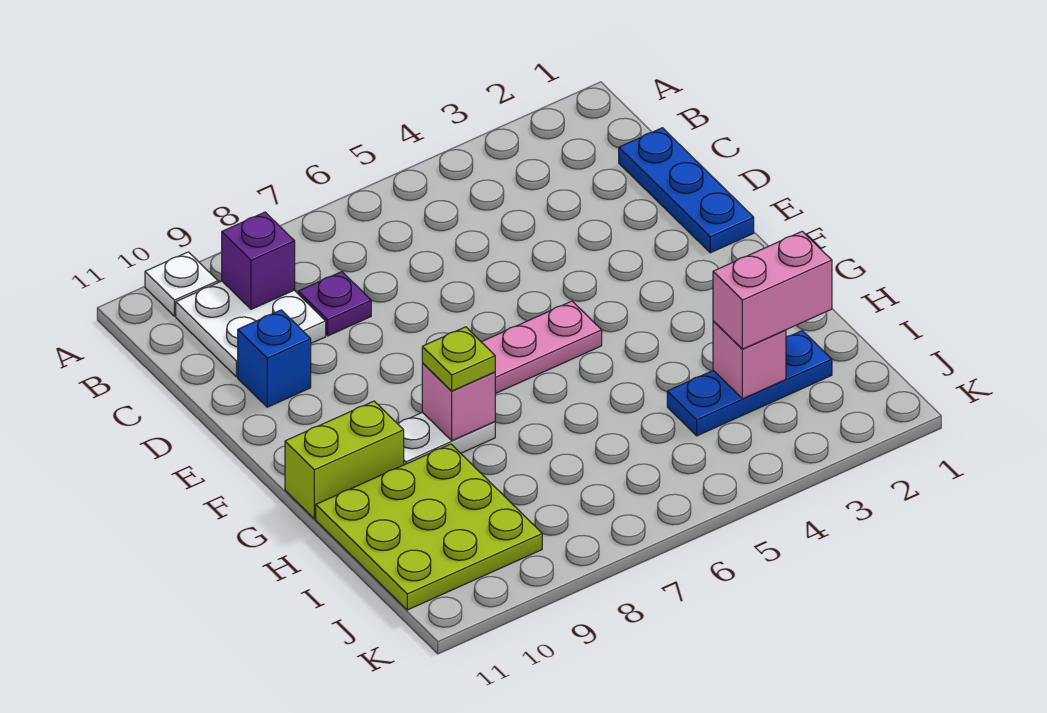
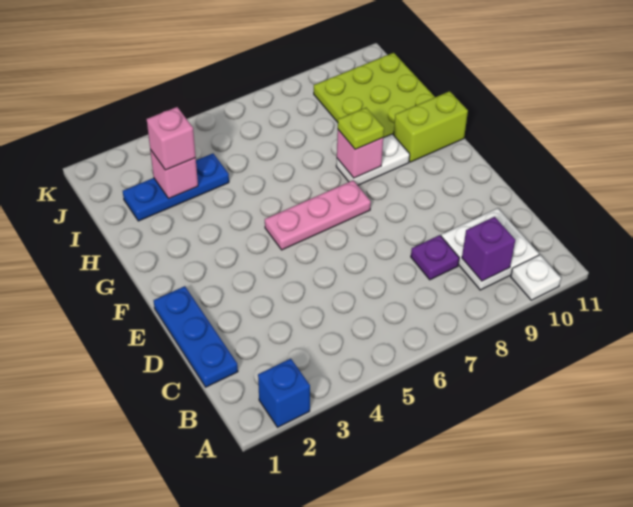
blue brick D10 level 1 -> blue brick A2 level 1
pink brick I2:I3 level 3 -> pink brick I3 level 3

